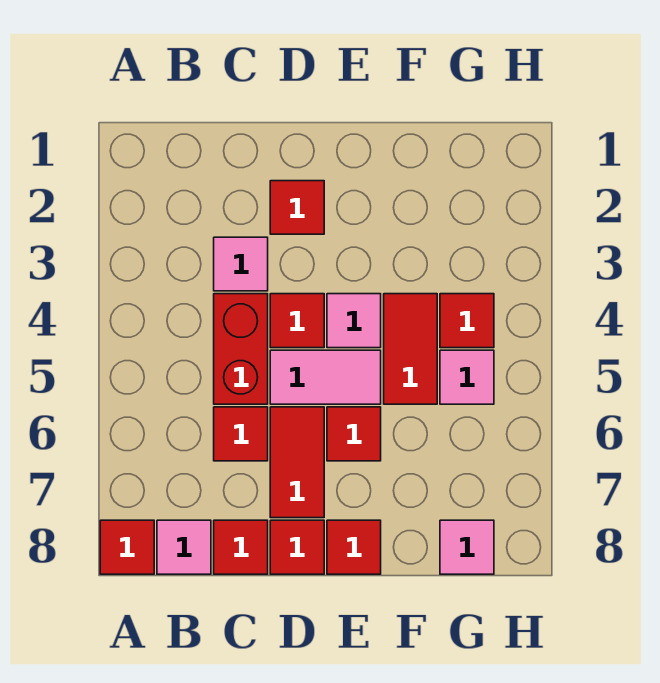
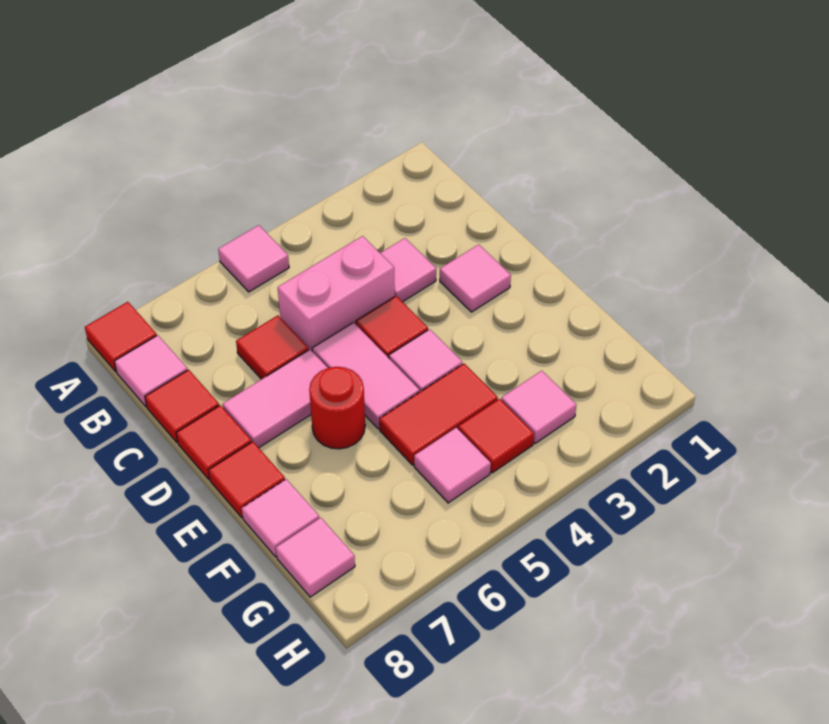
none -> pink tile A5 level 1
red brick C4:C5 level 1 -> pink brick C4:C5 level 1
red tile D2 level 1 -> pink tile D2 level 1
red tile D6:D7 level 1 -> pink tile D6:D7 level 1
red tile E6 level 1 -> red round brick E6 level 1
none -> pink tile F8 level 1
none -> pink tile G3 level 1

